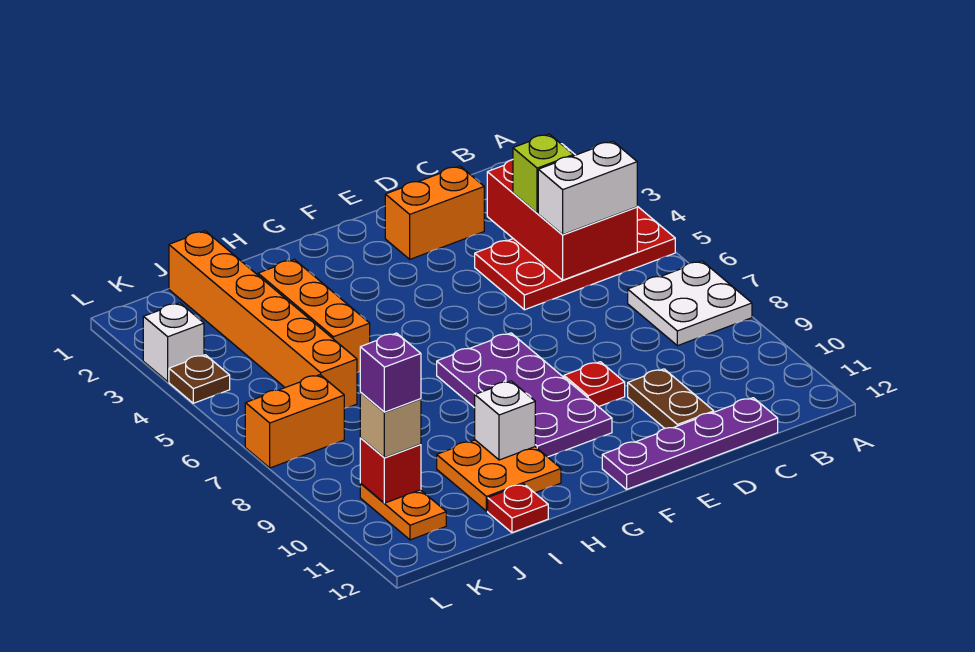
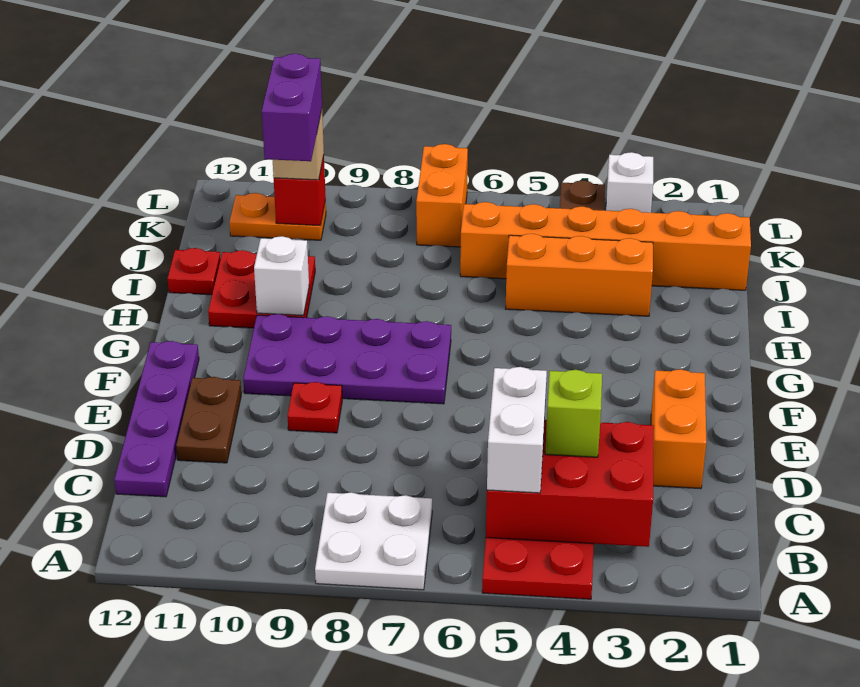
brown plate D10:D11 level 1 -> brown plate D11:E11 level 1
orange plate H10:I11 level 1 -> red plate H10:I11 level 1
purple brick K10 level 4 -> purple brick J10:K10 level 4

